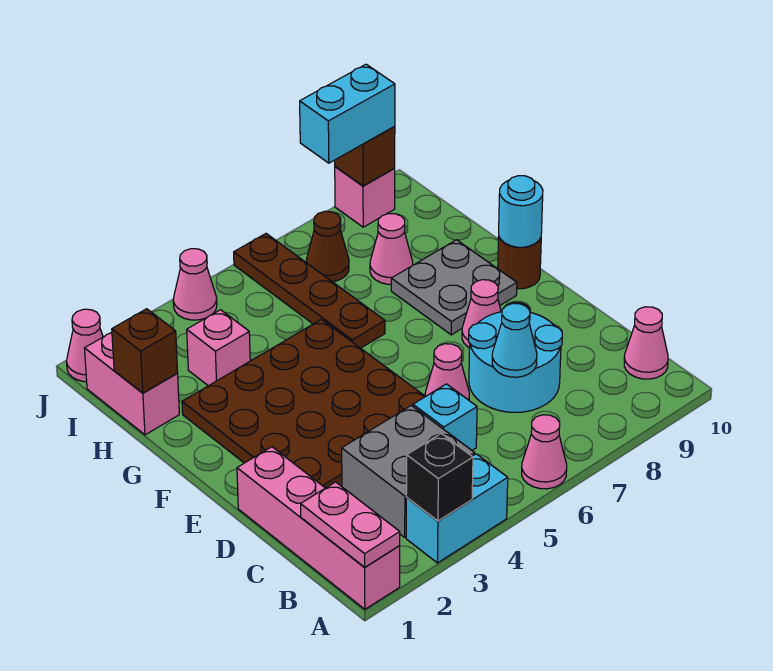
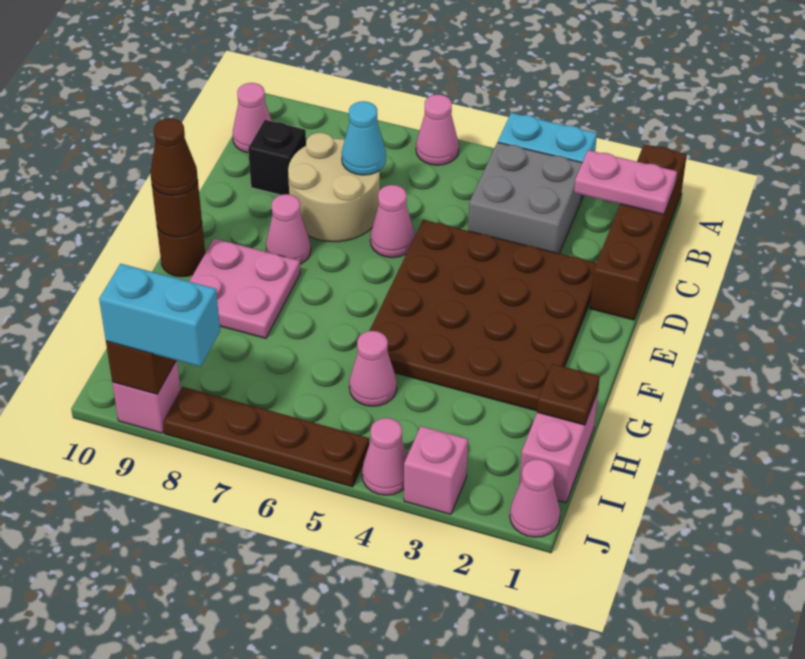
pink brick A1:D1 level 1 -> brown brick A1:D1 level 1
pink plate A1:B1 level 2 -> pink plate B1:B2 level 2
black brick A3 level 2 -> black brick C9 level 1
cyan brick C5 level 1 -> none
cyan round brick C7:D8 level 1 -> tan round brick C7:D8 level 1
grey plate F8:G9 level 1 -> pink plate F8:G9 level 1
cyan round brick F10 level 2 -> brown round brick F10 level 2
brown plate G6:J6 level 1 -> brown plate J5:J8 level 1
brown brick H1 level 2 -> brown plate H1 level 2
pink brick H3 level 1 -> pink brick J3 level 1
pink cone H8 level 1 -> pink cone H5 level 1
brown cone I7 level 1 -> brown cone F10 level 3

